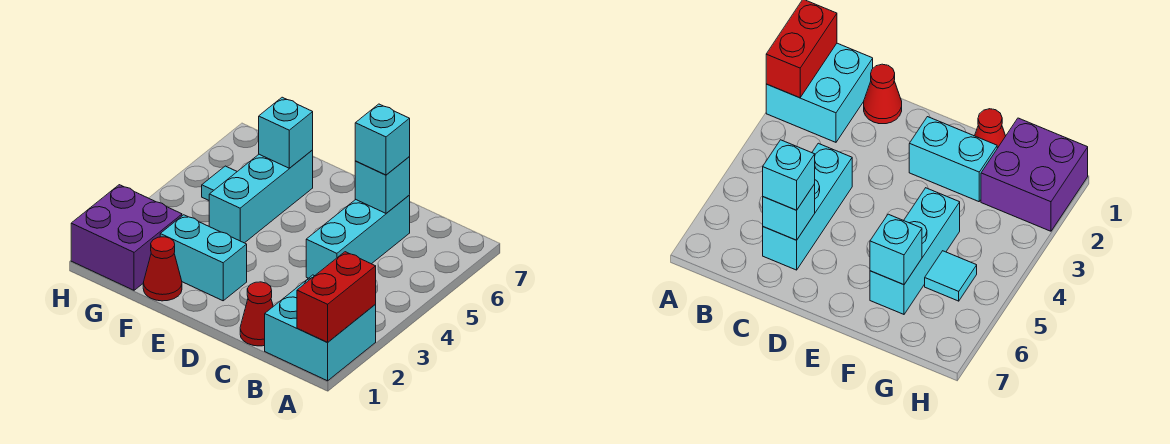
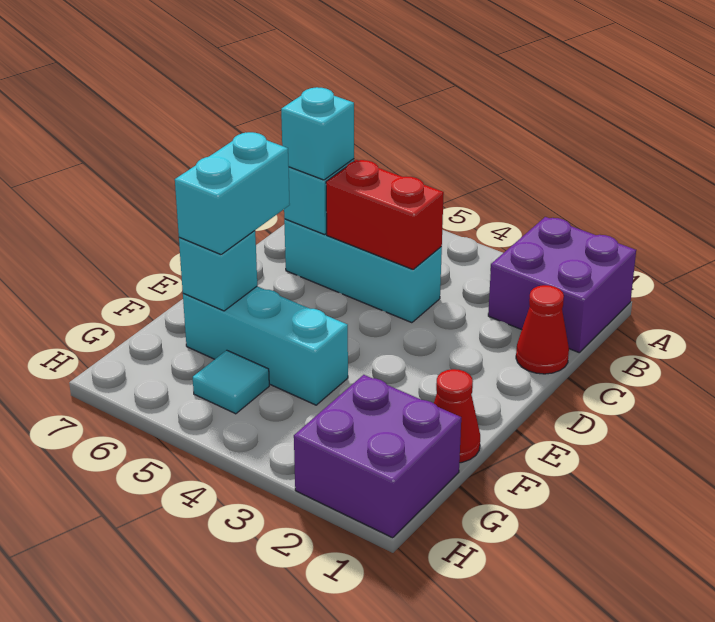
cyan brick A1:B2 level 1 -> purple brick A1:B2 level 1
red brick A1:A2 level 2 -> red brick C4:C5 level 2
cyan brick E2:F2 level 1 -> cyan brick E6:F6 level 3

